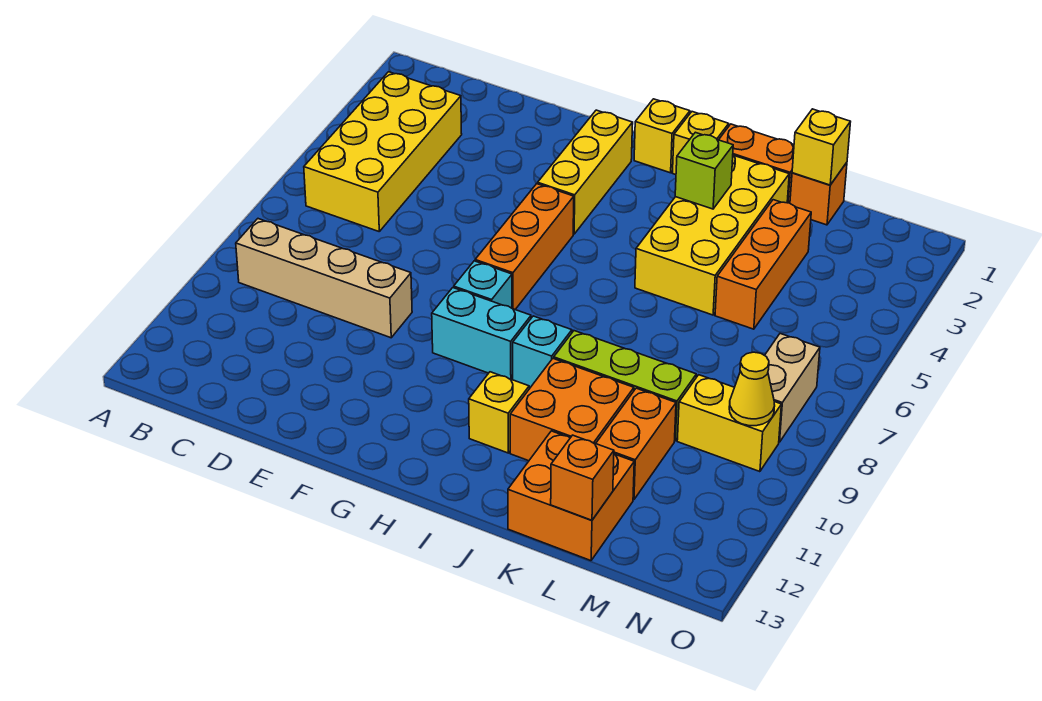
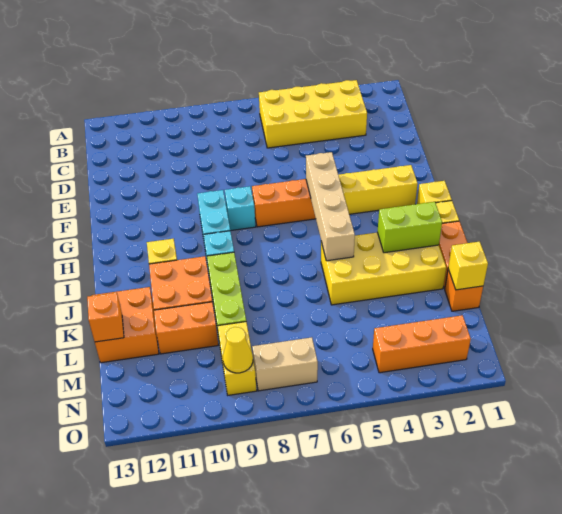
tan brick B9:E9 level 1 -> tan brick G5:J5 level 2
lime brick J3 level 2 -> lime brick J2:J3 level 2
orange brick L3:L5 level 1 -> orange brick N2:N4 level 1

